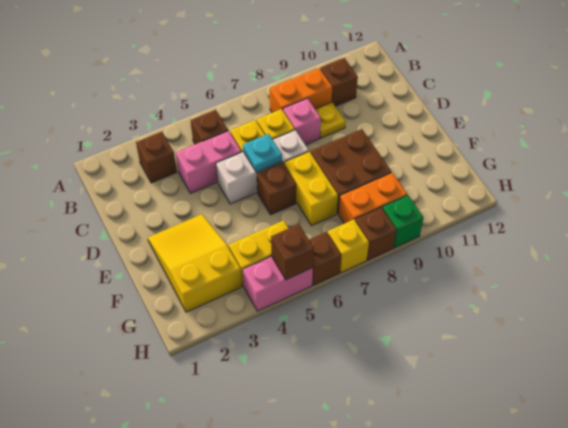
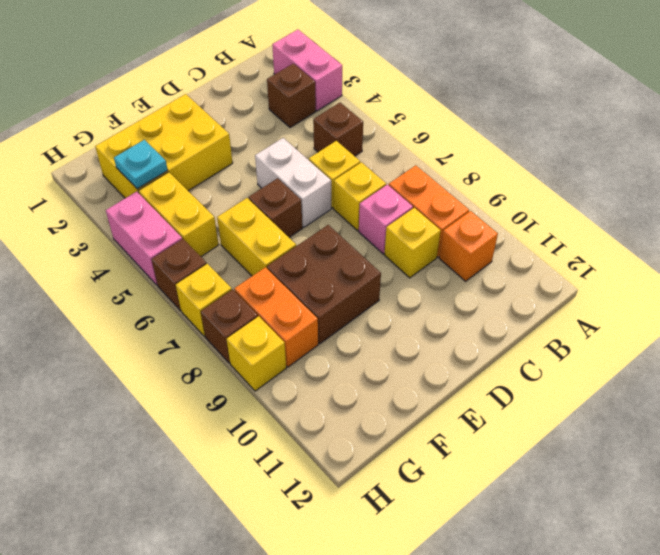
brown brick B10 level 1 -> orange brick B10 level 1
pink brick C4:C5 level 1 -> pink brick A2:A3 level 1
yellow plate C9 level 1 -> yellow brick C9 level 1
white brick D5:D7 level 1 -> white brick D5:D6 level 1
cyan plate D6 level 2 -> cyan plate G3 level 2
yellow slope E2:G3 level 1 top G -> yellow brick E2:G3 level 1
yellow brick E7:F7 level 1 -> yellow brick F6:F7 level 1
brown brick H5 level 2 -> none
green brick H9 level 1 -> yellow brick H9 level 1

